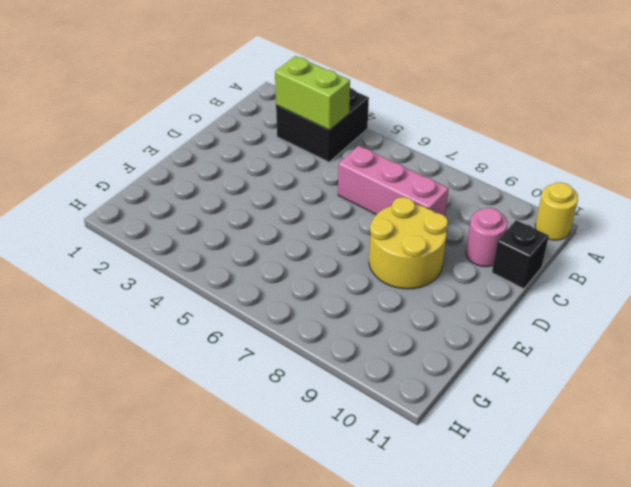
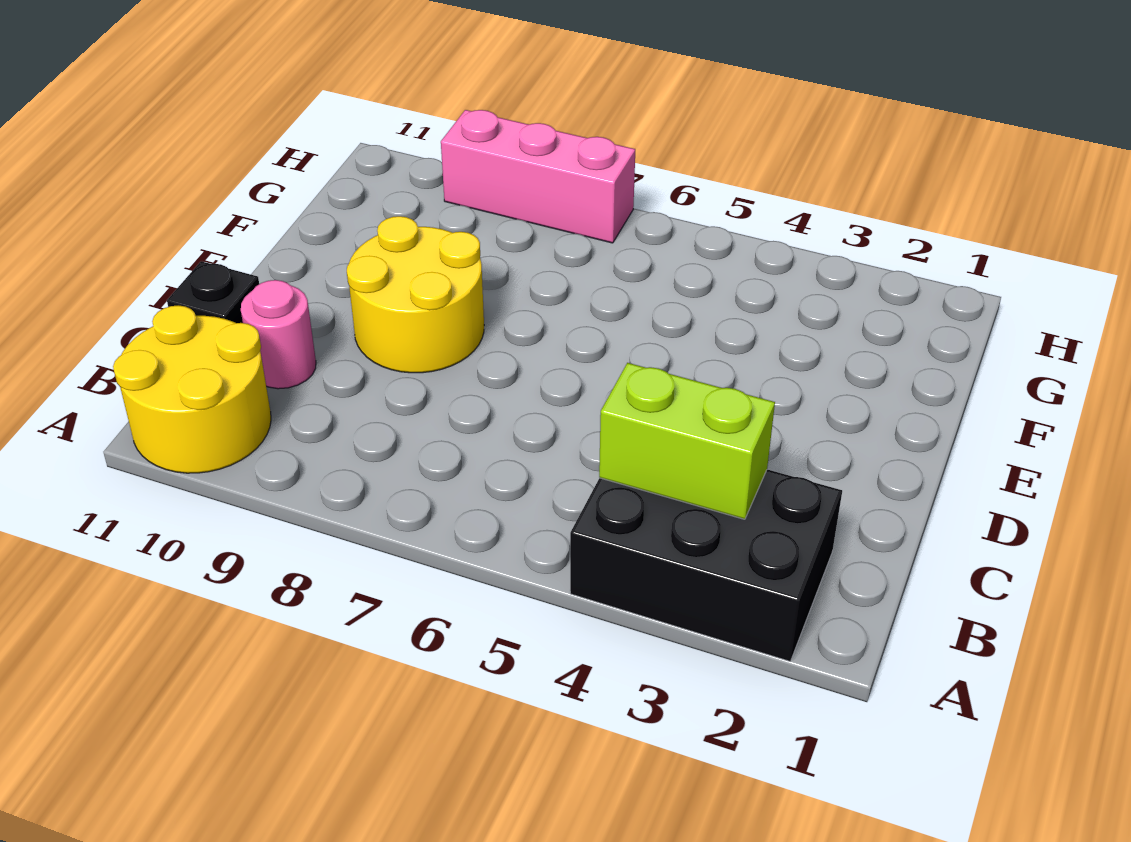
black brick A3:B4 level 1 -> black brick A2:B4 level 1
yellow round brick A11 level 1 -> yellow round brick A10:B11 level 1
pink brick C6:C8 level 1 -> pink brick H7:H9 level 1

